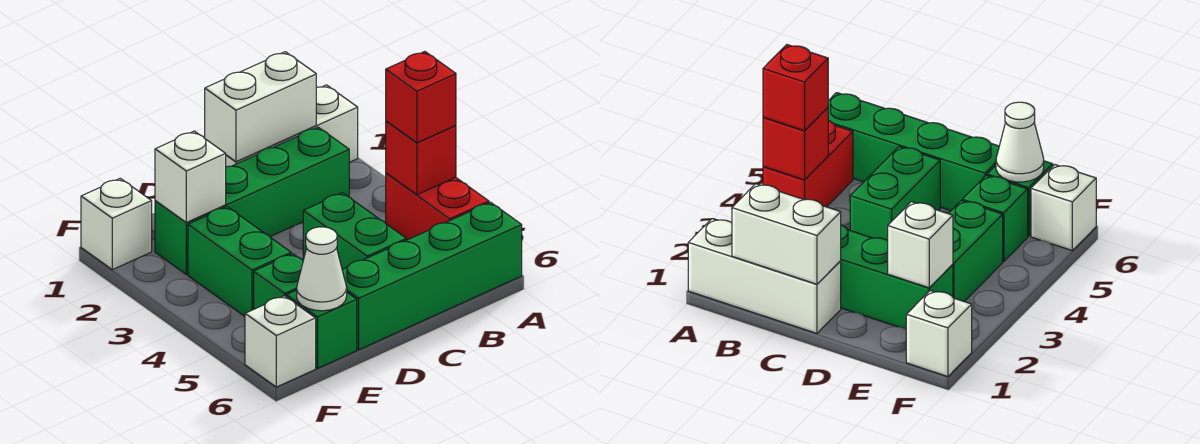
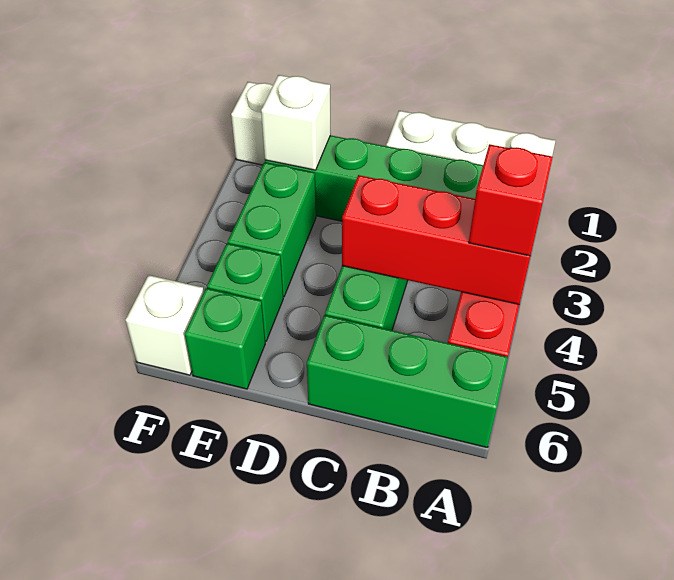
red brick A4 level 2 -> red brick A4:C4 level 2
green brick A6:D6 level 1 -> green brick A6:C6 level 1
white brick B1:C1 level 2 -> none
white cone E6 level 2 -> none

